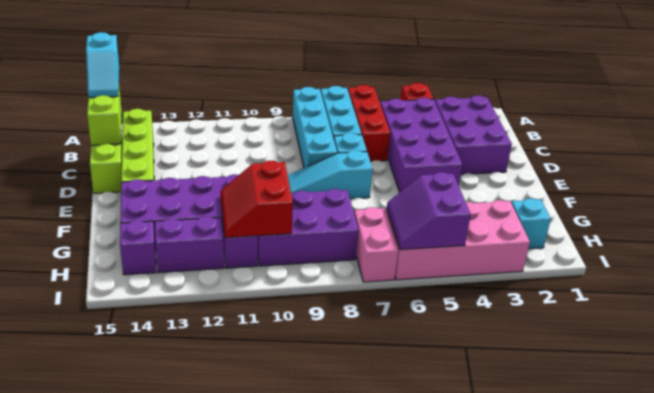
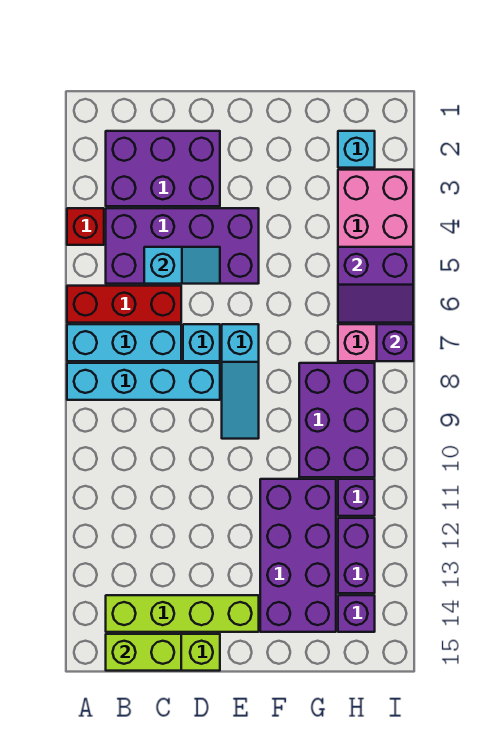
cyan slope A15:B15 level 3 top A -> cyan slope C5:D5 level 2 top C
red slope G10:H11 level 2 top 10 -> none
none -> purple brick I7 level 2

